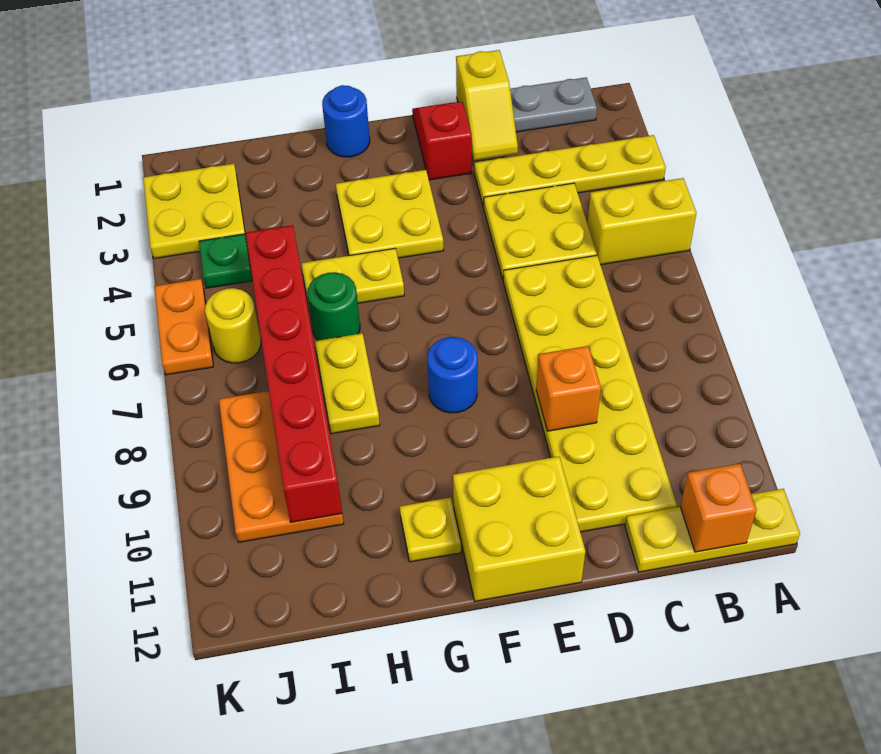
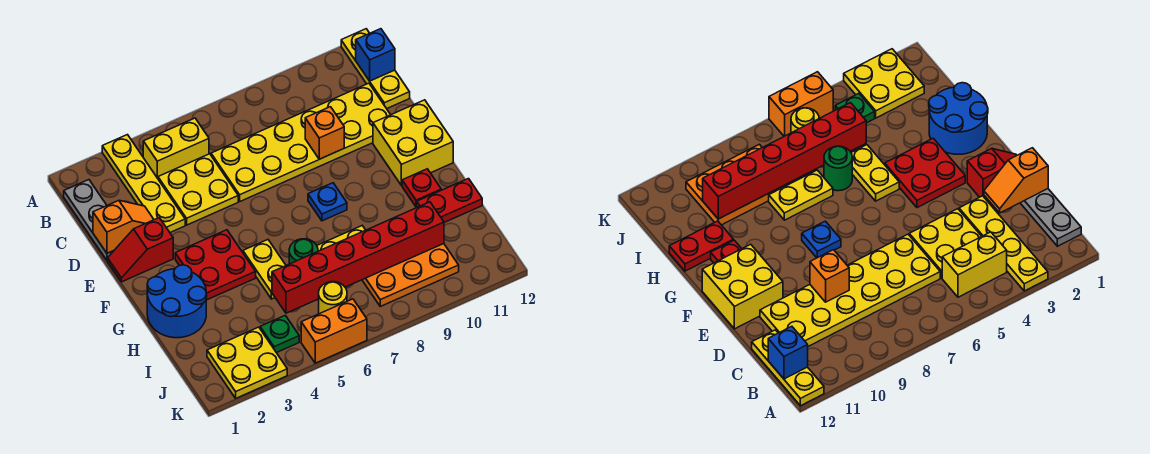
yellow brick A5:B5 level 1 -> yellow brick B4:B5 level 1
orange brick B12 level 2 -> blue brick B12 level 2
yellow slope D1:D2 level 2 top 1 -> orange slope D1:D2 level 2 top 1
yellow plate F3:G4 level 1 -> red plate F3:G4 level 1
blue round brick F8 level 1 -> blue plate F8 level 1
blue round brick G1 level 1 -> blue round brick G1:H2 level 1
yellow plate G11 level 1 -> red plate G11 level 1
none -> red plate H11:H12 level 1
orange plate K5:K6 level 1 -> orange brick K5:K6 level 1

